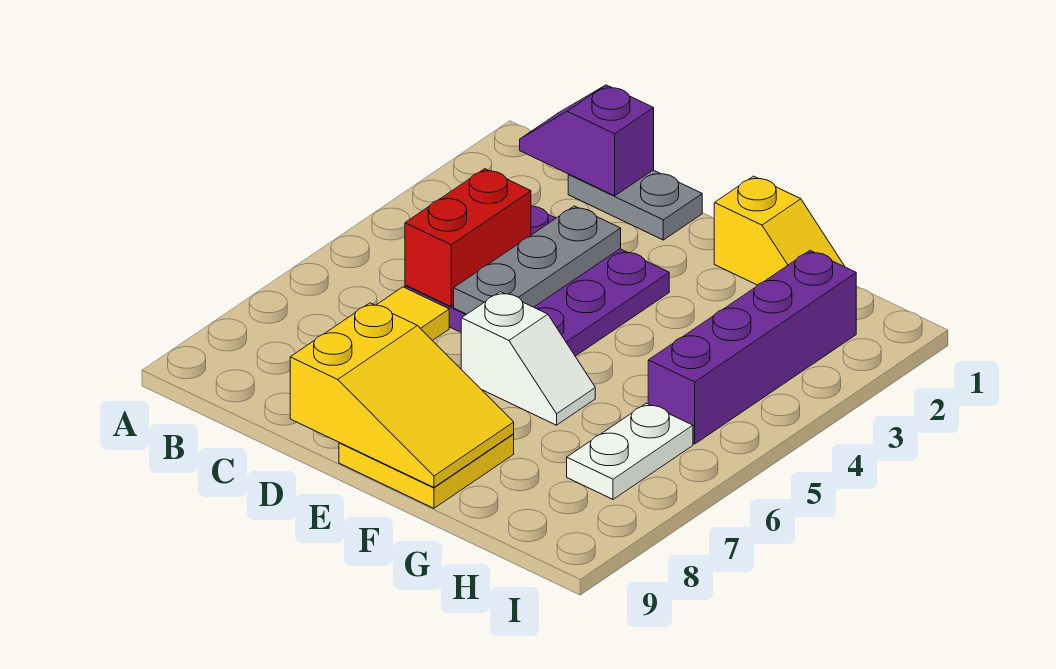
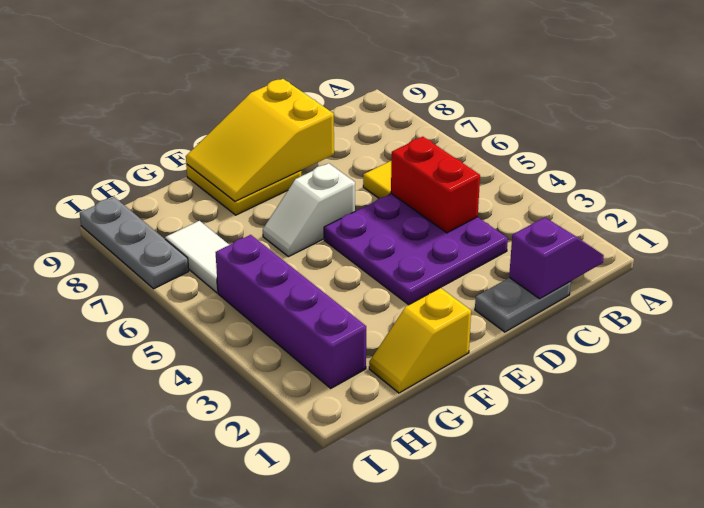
grey plate D3:D5 level 2 -> grey plate I7:I9 level 1
white plate H6:H7 level 1 -> white tile H6:H7 level 1

